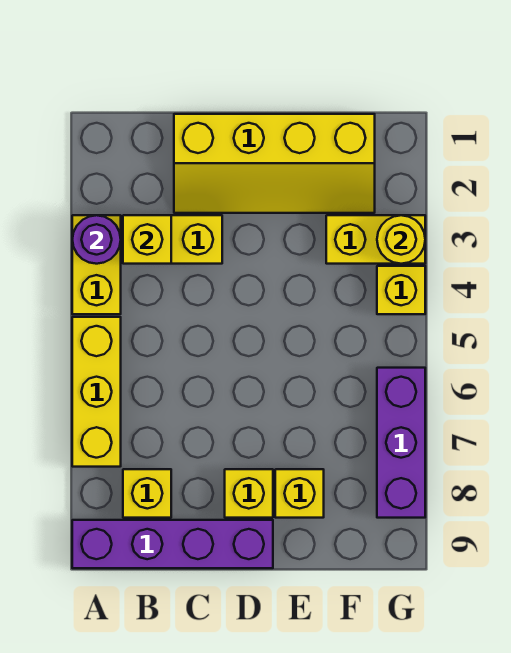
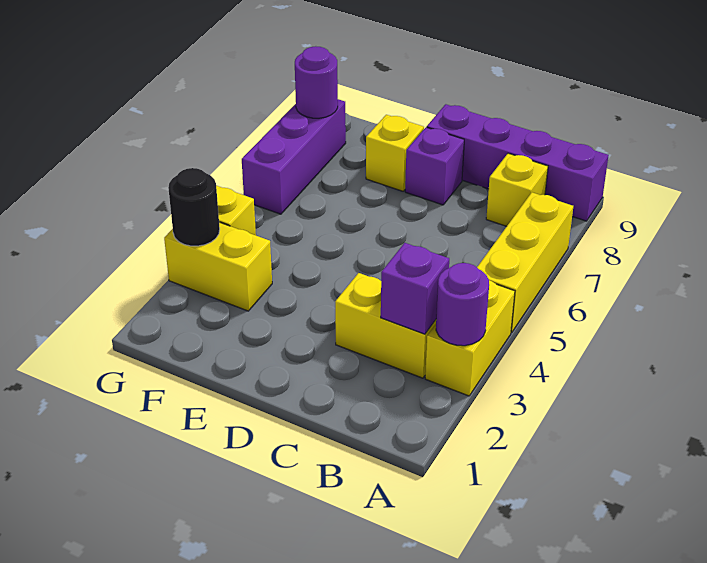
yellow brick B3 level 2 -> purple brick B3 level 2
yellow slope C1:F2 level 1 top 1 -> none
yellow brick D8 level 1 -> purple brick D8 level 1
yellow round brick G3 level 2 -> black round brick G3 level 2
none -> purple round brick G8 level 2

